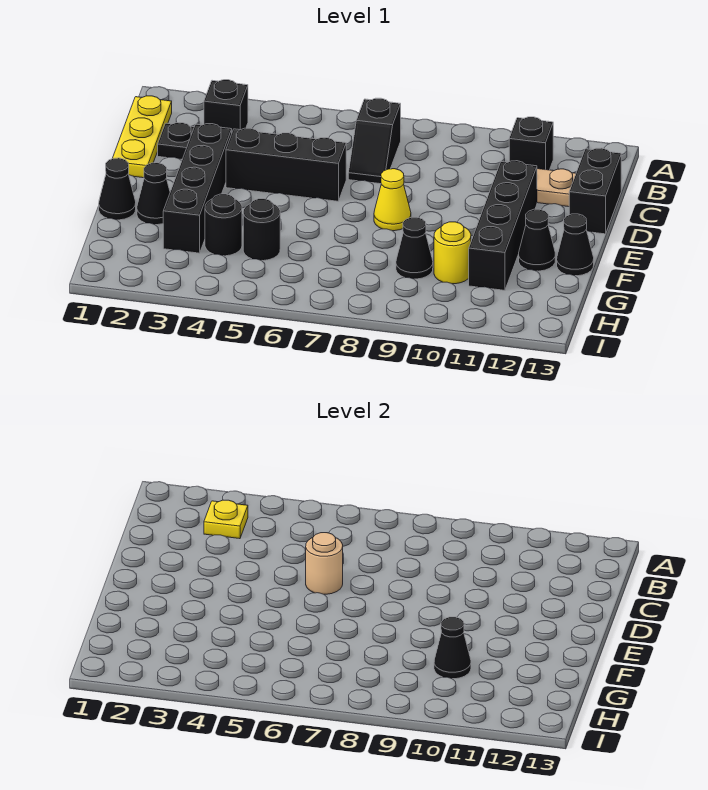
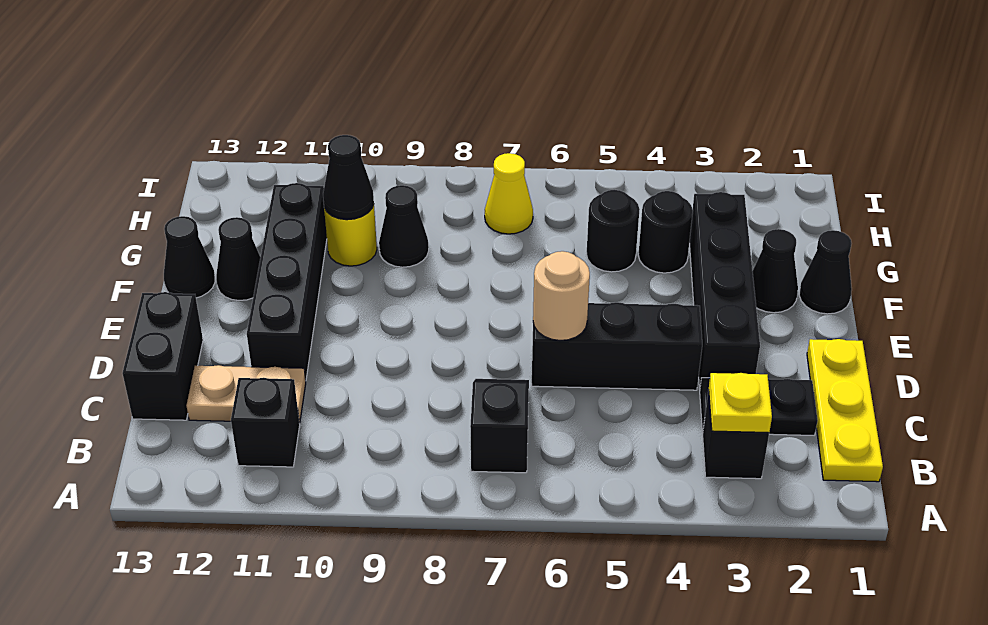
yellow cone E8 level 1 -> yellow cone H7 level 1

